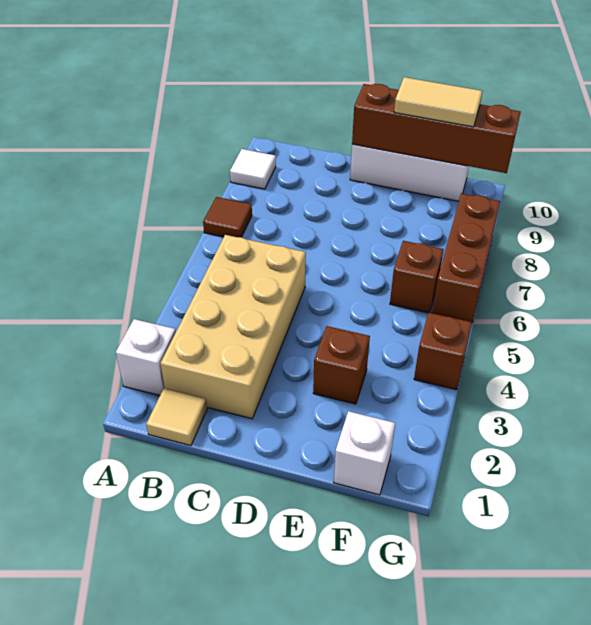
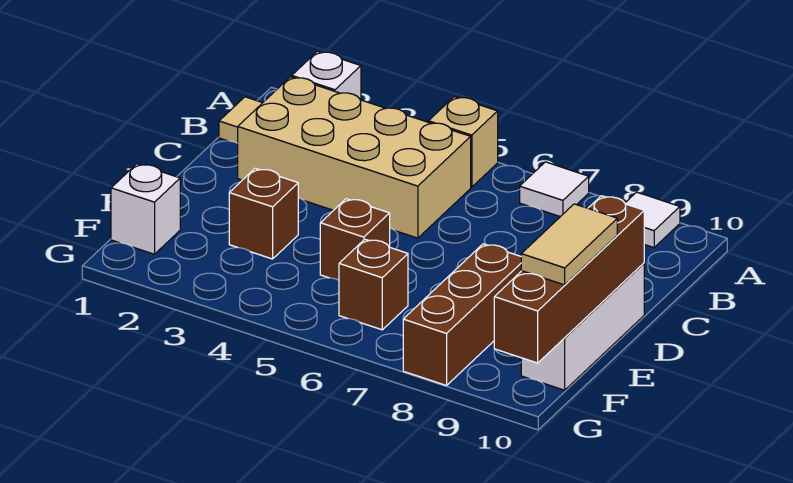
none -> tan brick A5 level 1
brown tile A7 level 1 -> white tile A7 level 1
brown brick G4 level 1 -> brown brick E5 level 1
brown brick G6:G8 level 1 -> brown brick E8:G8 level 1

